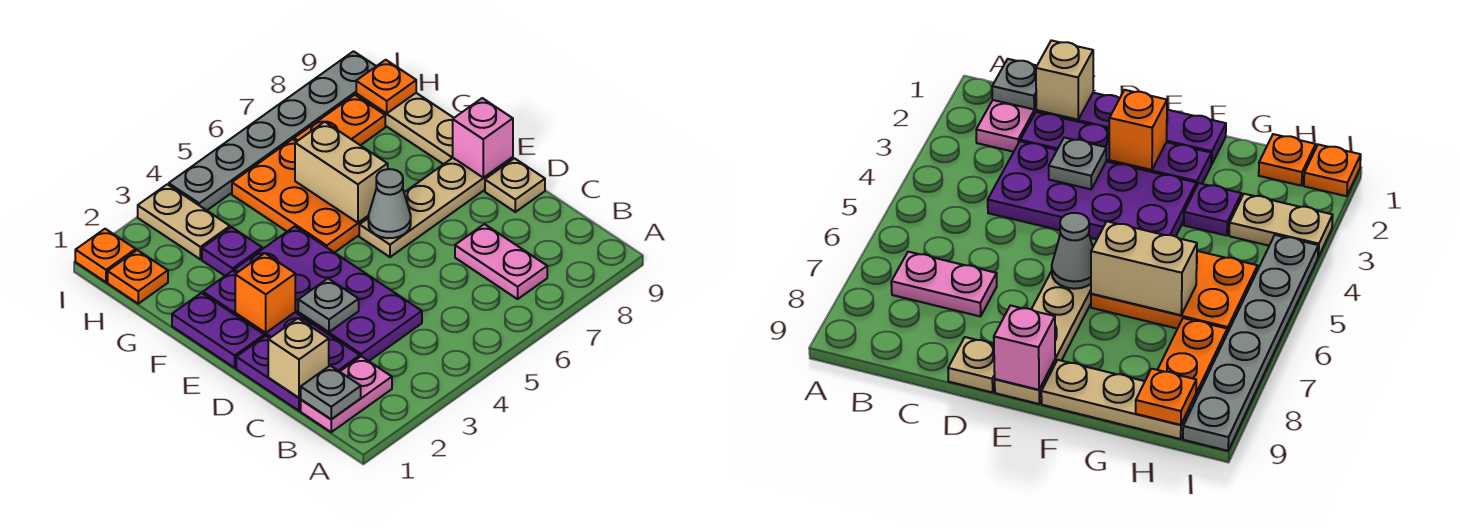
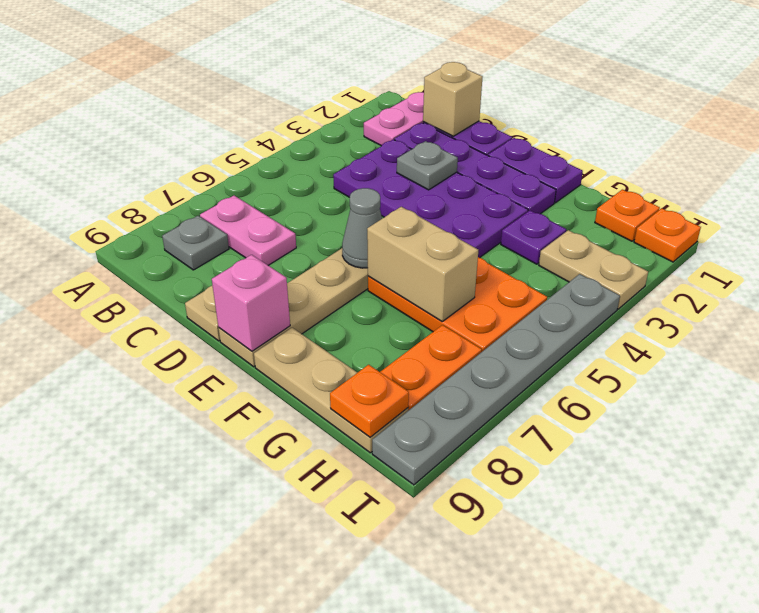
grey plate B1 level 2 -> grey plate B8 level 1
orange brick E2 level 2 -> none

